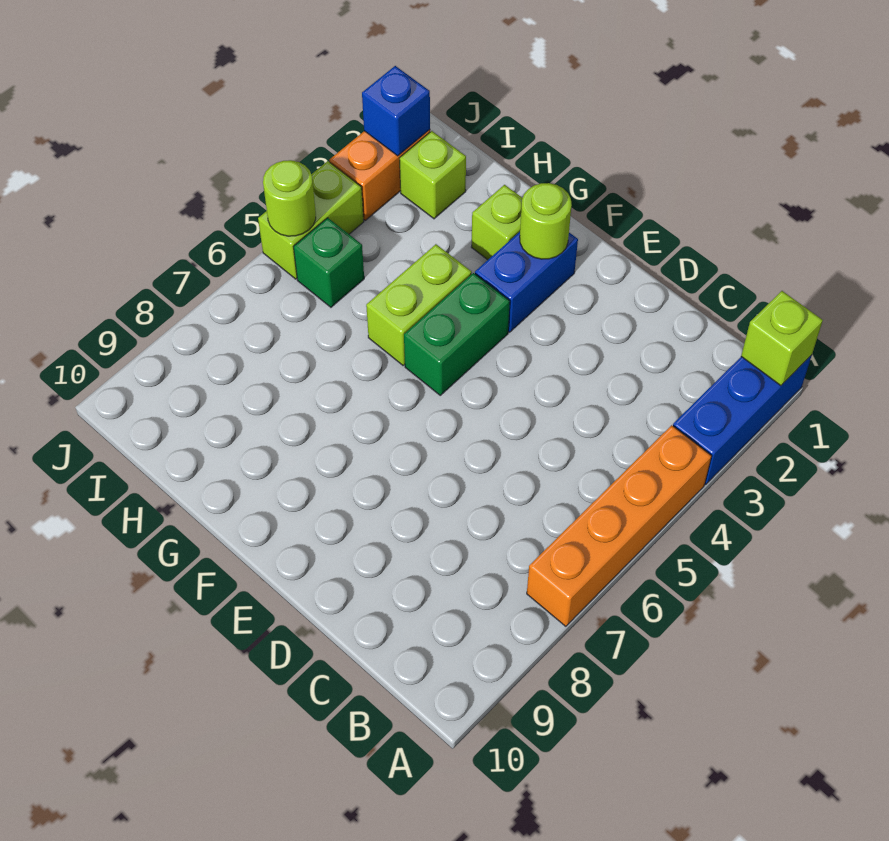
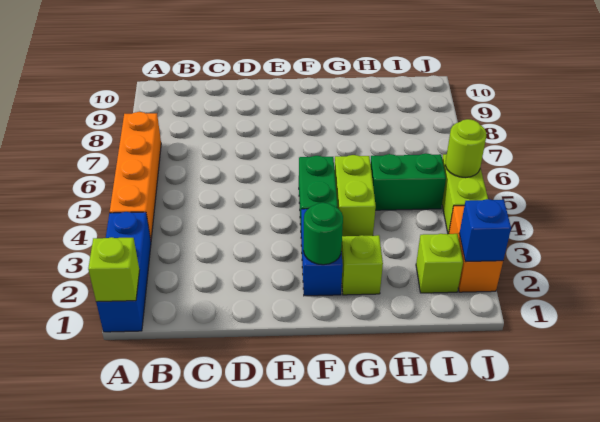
lime round brick F2 level 2 -> green round brick F2 level 2
green brick I5 level 1 -> green brick H5:I5 level 1

